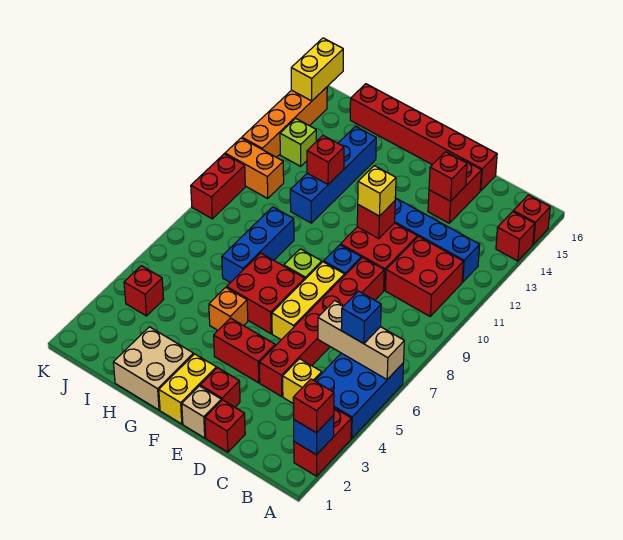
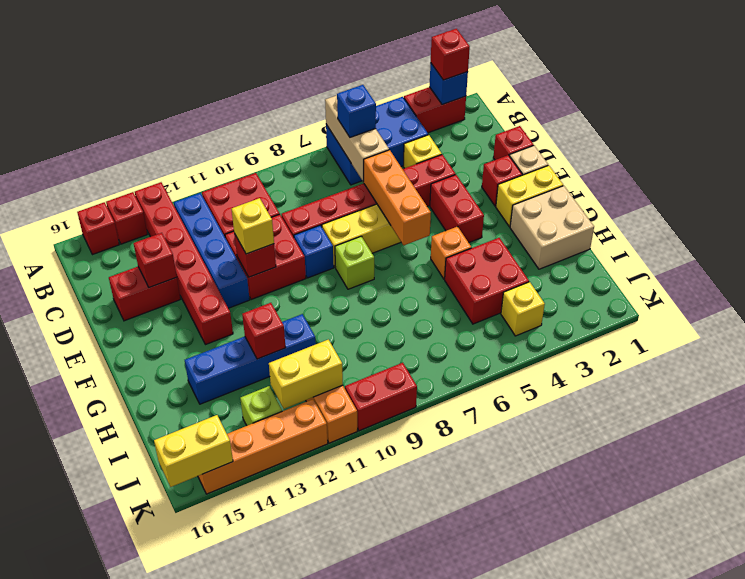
none -> orange brick D6:F6 level 2
red brick D16:I16 level 1 -> red brick A13:F13 level 1
red brick F6:G7 level 1 -> red brick H4:I5 level 1
blue brick H7:H9 level 1 -> none
red brick J4 level 1 -> yellow brick J4 level 1
none -> yellow brick J11:J12 level 2

